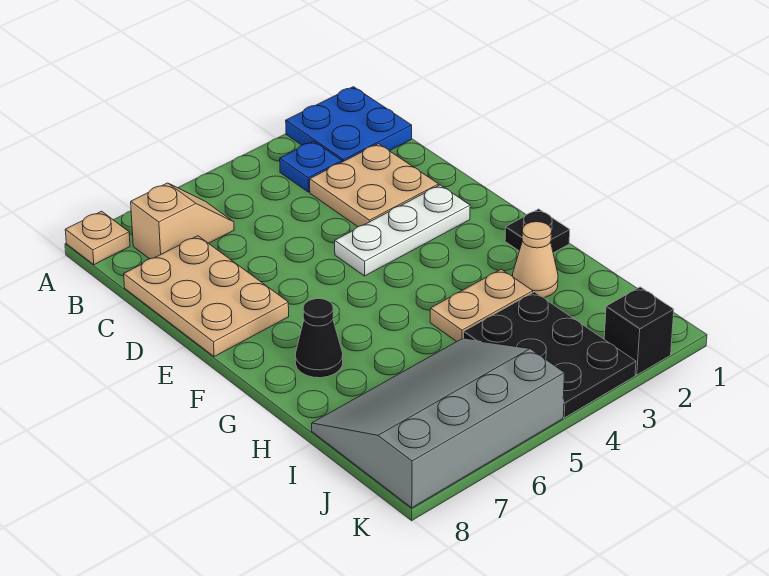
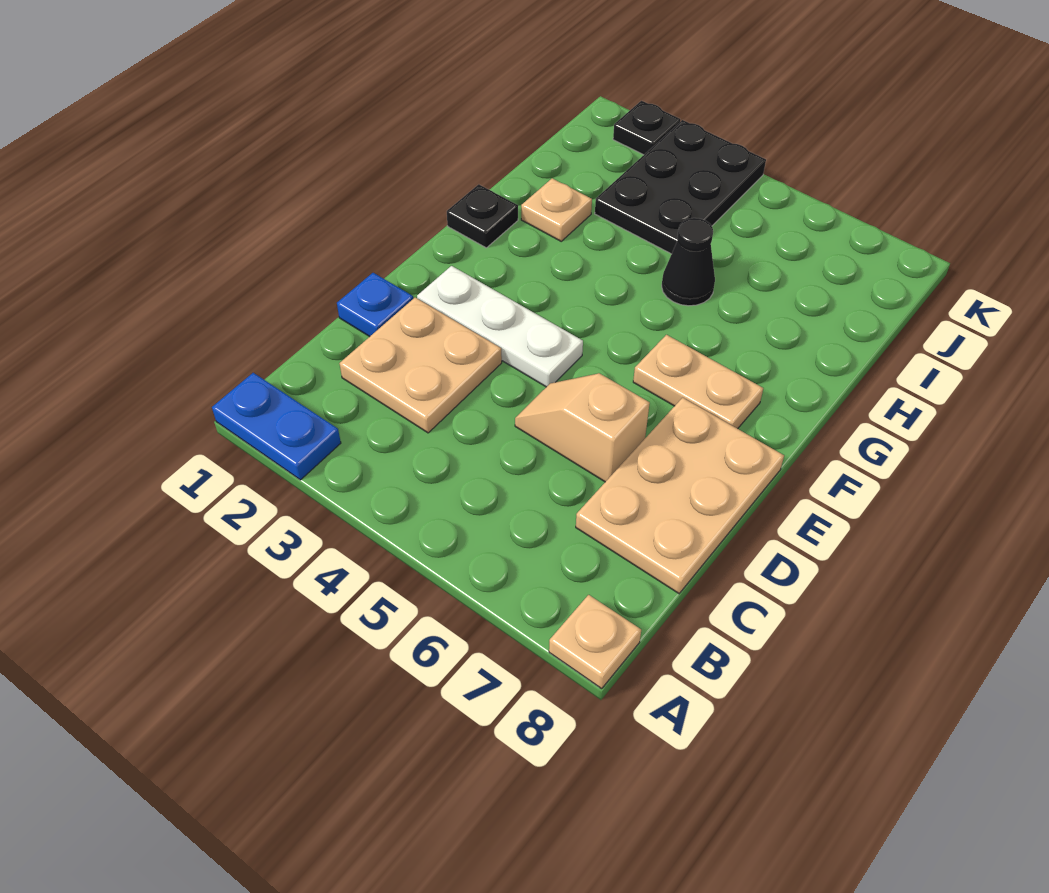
blue plate A1:B2 level 1 -> blue plate A1:A2 level 1
blue plate B3 level 1 -> blue plate D1 level 1
tan slope B6:B7 level 1 top 7 -> tan slope D5:D6 level 1 top 6
black cone G7 level 1 -> black cone H5 level 1
tan cone H2 level 1 -> tan plate H2 level 1
tan plate H3:H4 level 1 -> tan plate F6:F7 level 1
grey slope I5:K8 level 1 top K -> none
black brick K2 level 1 -> black plate K2 level 1

